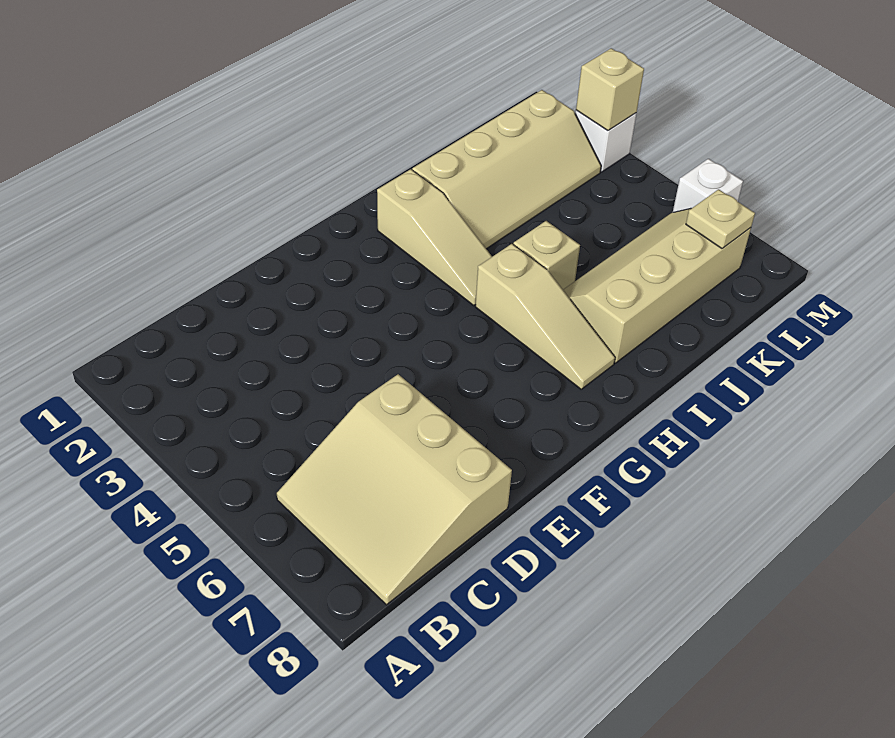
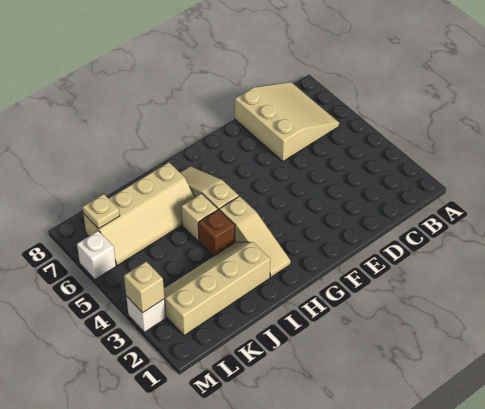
tan slope H2:H4 level 1 top 2 -> tan slope H2:H4 level 1 top 4
none -> brown brick I4 level 1

